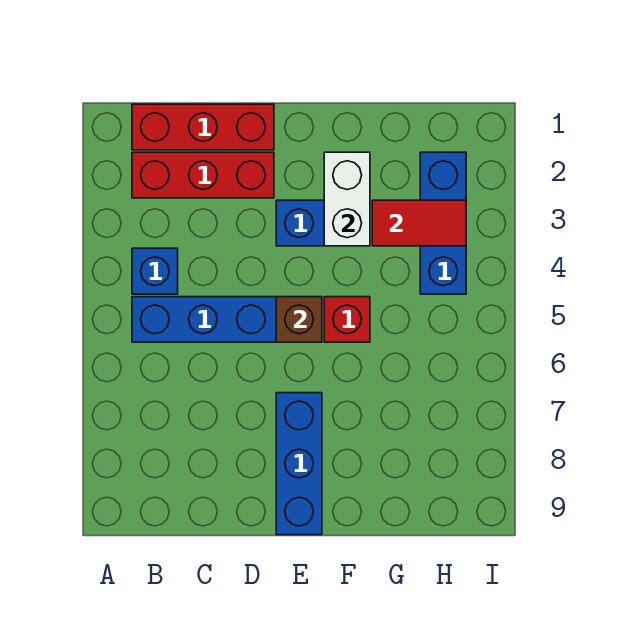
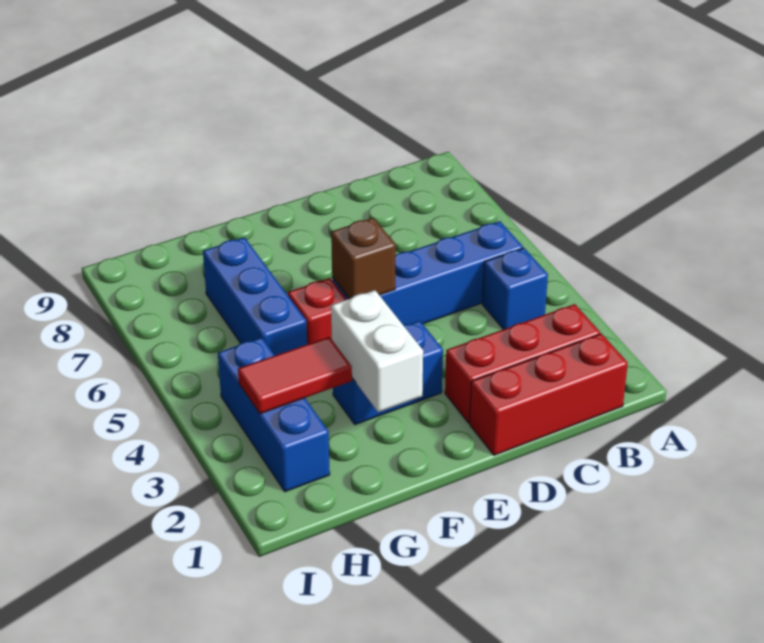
blue brick E7:E9 level 1 -> blue brick G5:G7 level 1

